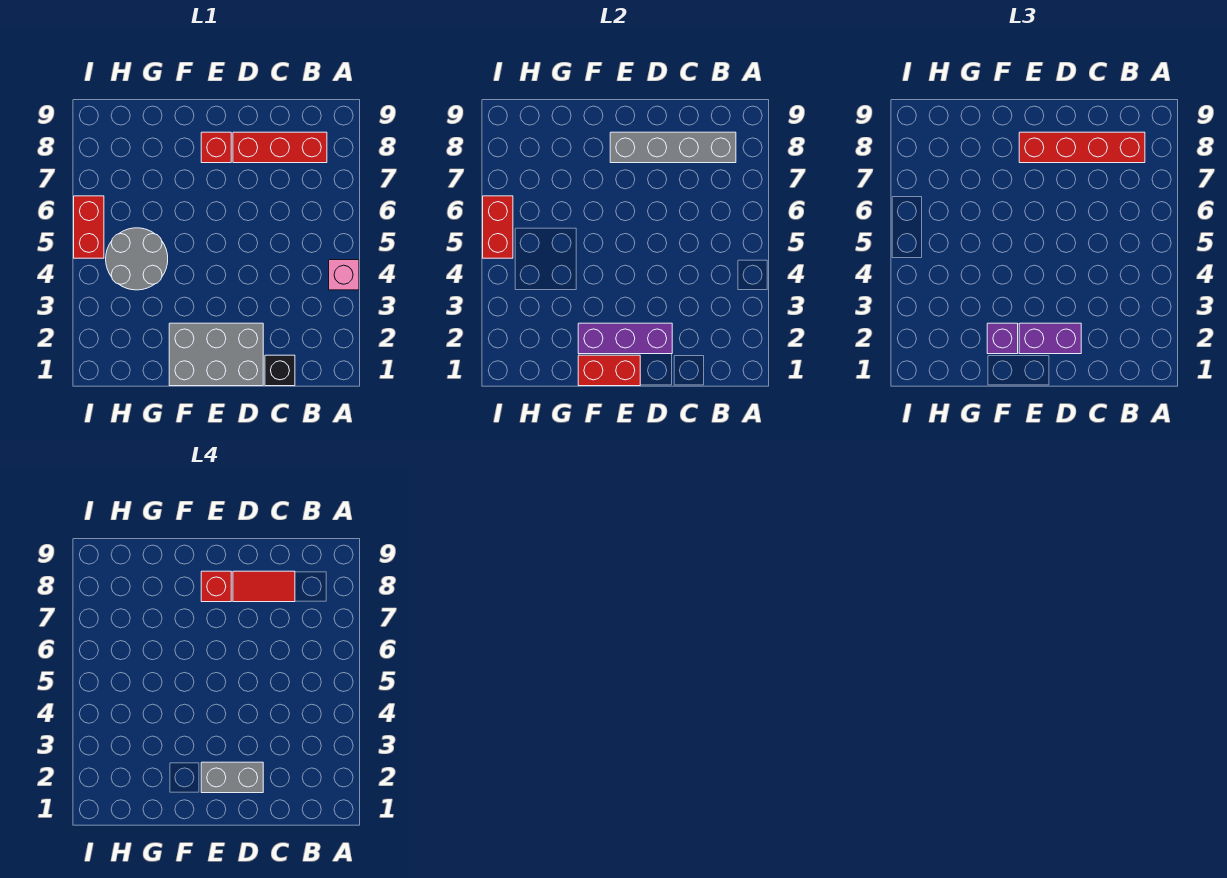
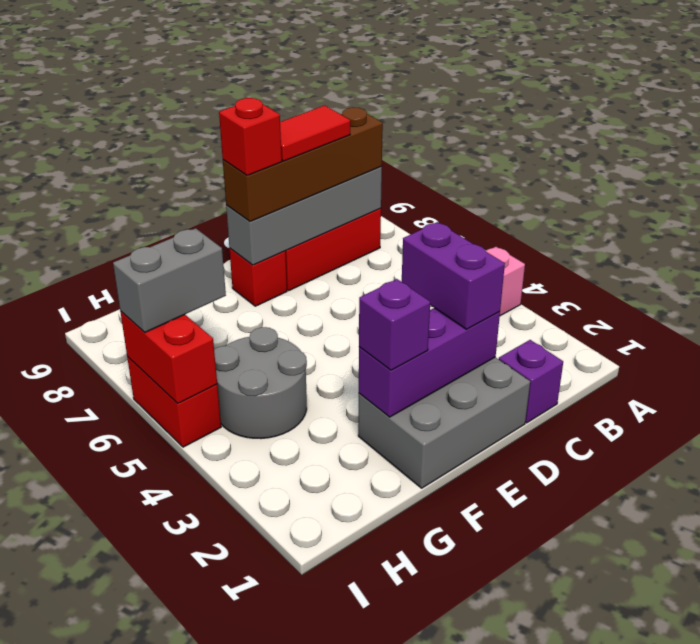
red brick B8:E8 level 3 -> brown brick B8:E8 level 3
black brick C1 level 1 -> purple brick C1 level 1
purple brick D2:E2 level 3 -> purple brick D2:D3 level 3
grey brick D2:E2 level 4 -> grey brick H6:I6 level 3
red brick E1:F1 level 2 -> none

